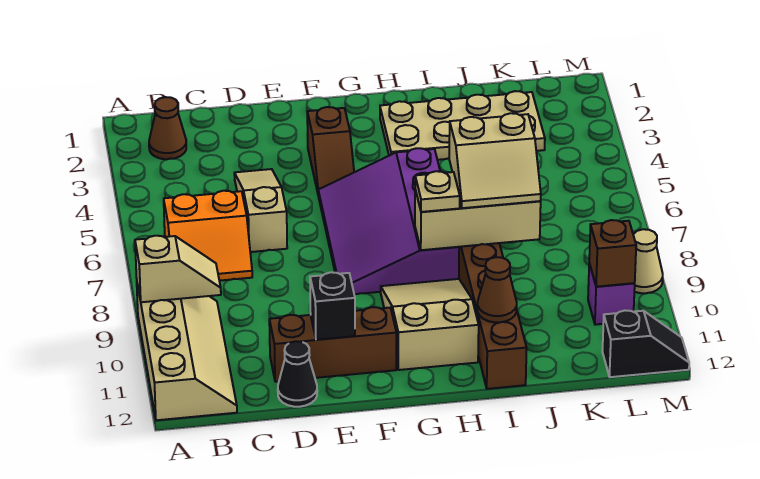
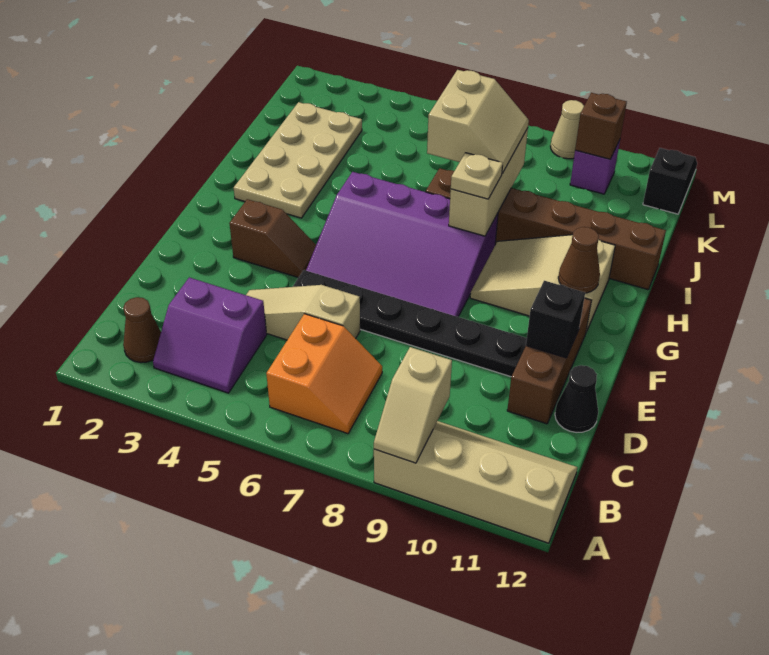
tan slope A9:B9 level 2 top A -> tan slope A9:B9 level 2 top B
none -> purple slope B3:C4 level 1 top C
none -> black plate E5:E10 level 1
brown cone I11 level 2 -> brown cone G11 level 2

